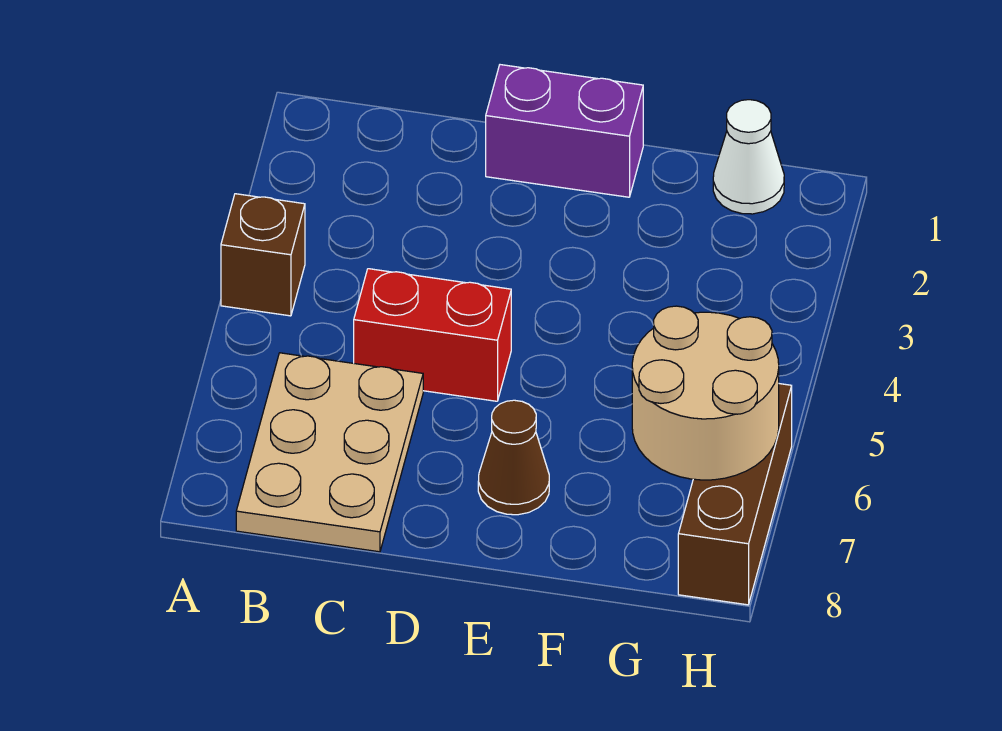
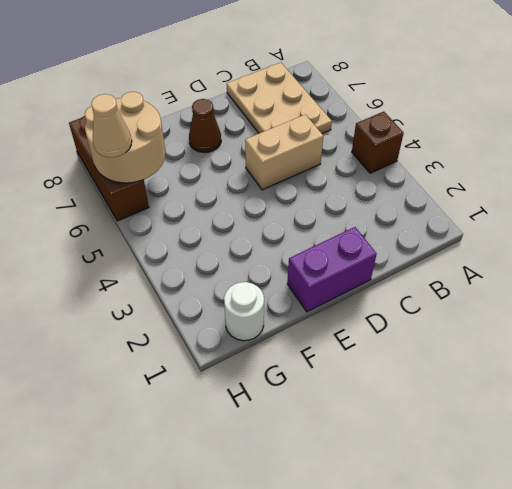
red brick C5:D5 level 1 -> tan brick C5:D5 level 1
white cone G1 level 1 -> white round brick G1 level 1
none -> tan cone H6 level 3

